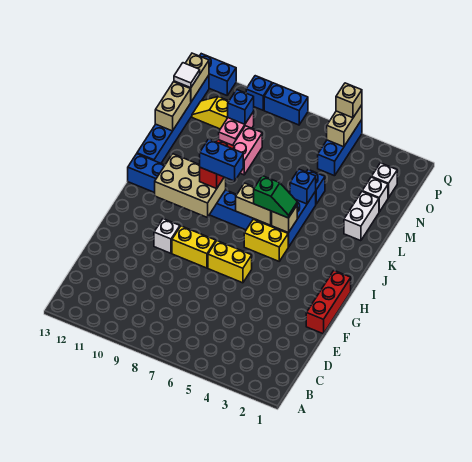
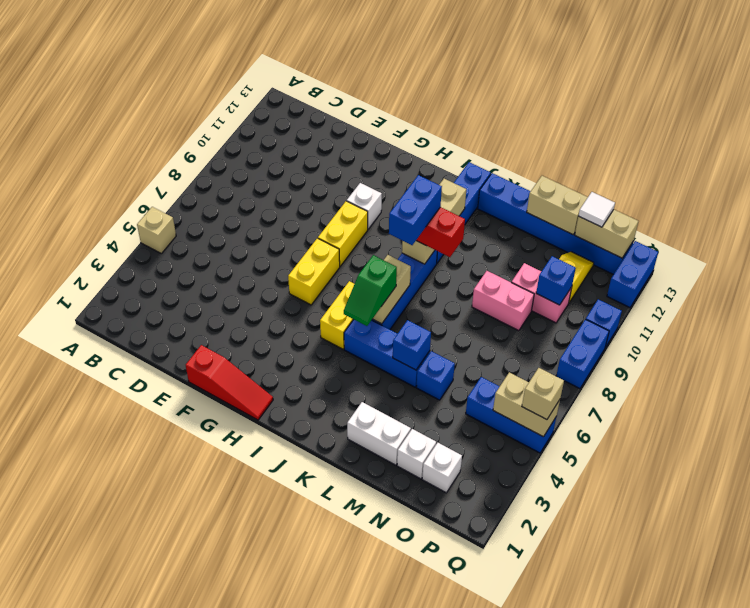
red brick F1:H1 level 1 -> red slope F1:H1 level 1 top F
tan brick I9:J11 level 2 -> tan brick J9:J11 level 2
tan brick J5 level 2 -> tan brick A5 level 1

